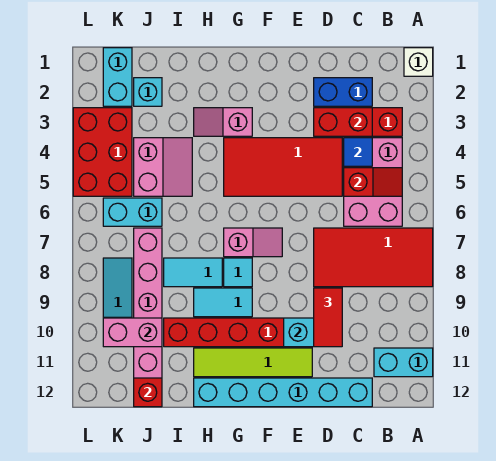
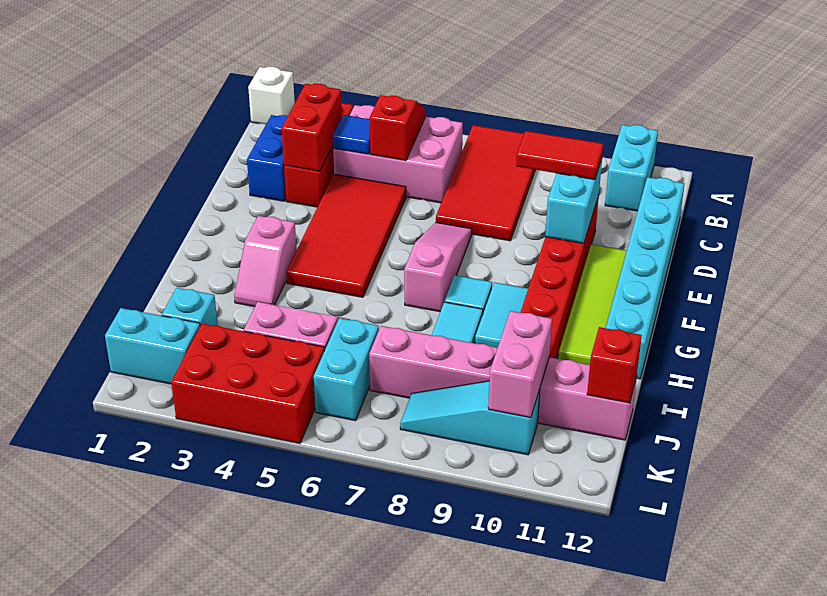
pink slope F7:G7 level 1 top G -> pink slope E7:G7 level 1 top G

